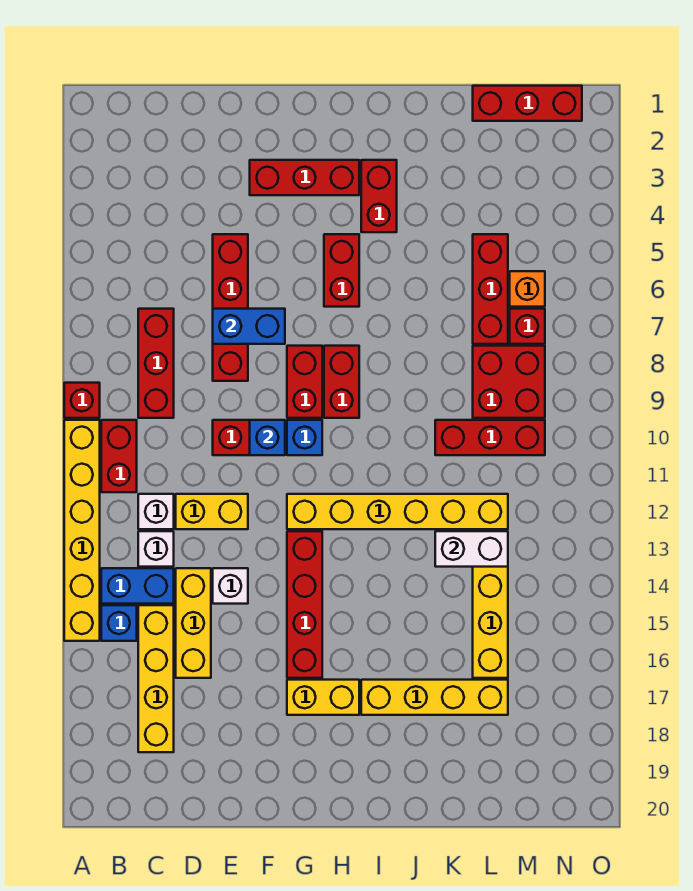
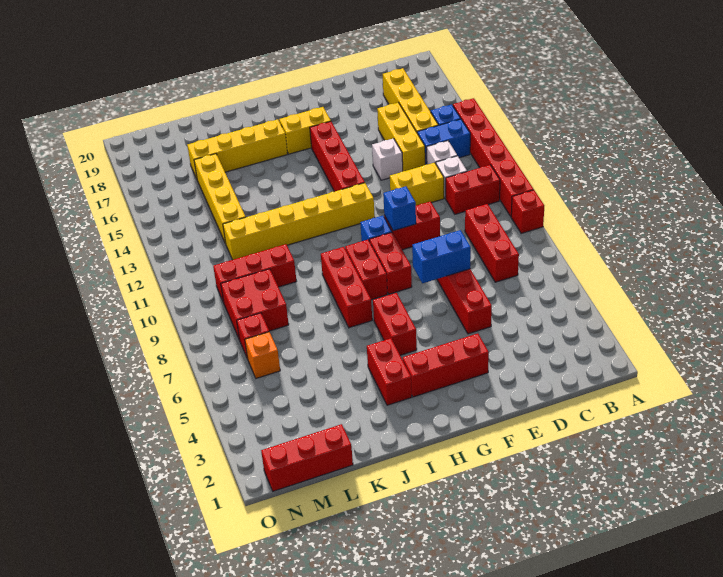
yellow brick A10:A15 level 1 -> red brick A10:A15 level 1
red brick B10:B11 level 1 -> red brick B11:C11 level 1
white brick K13:L13 level 2 -> none
red brick L5:L7 level 1 -> red brick I7:I9 level 1

